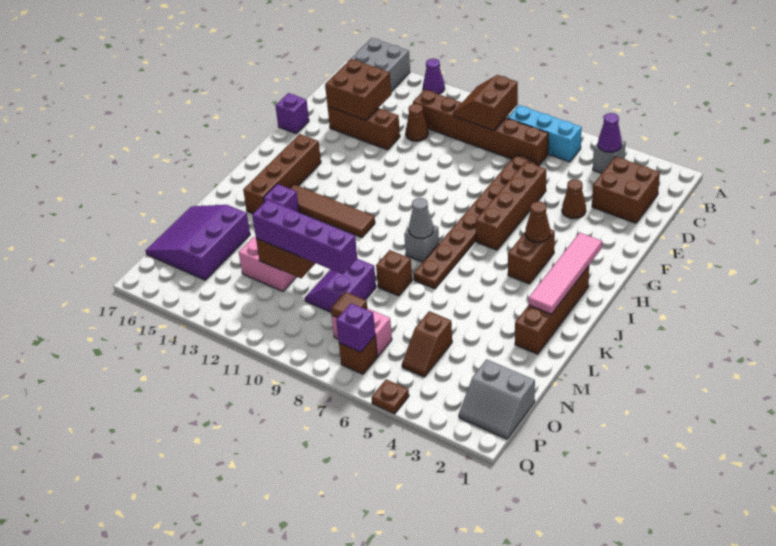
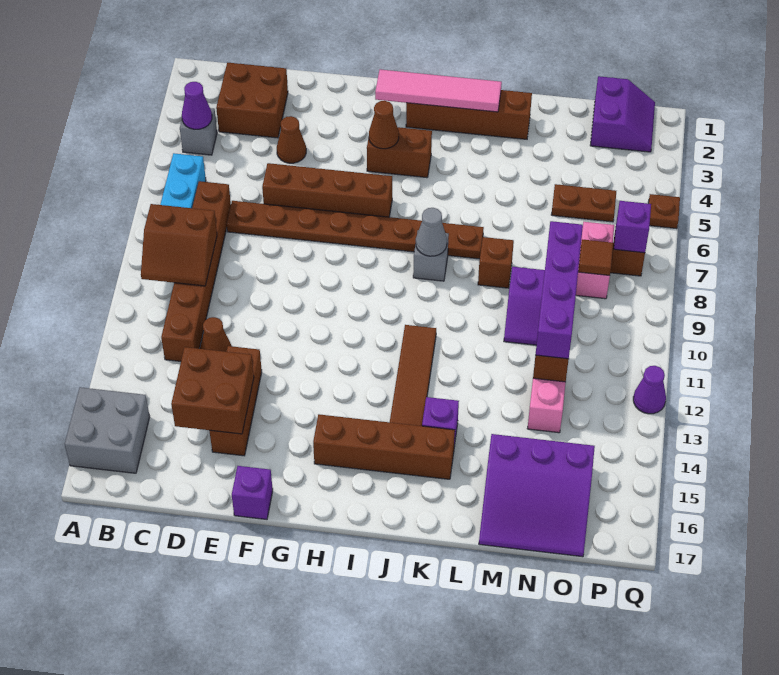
purple cone A13 level 1 -> purple cone Q12 level 1
brown slope N5:O5 level 1 top N -> brown plate N5:O5 level 1
grey slope O1:P2 level 1 top O -> purple slope O1:P2 level 1 top O

